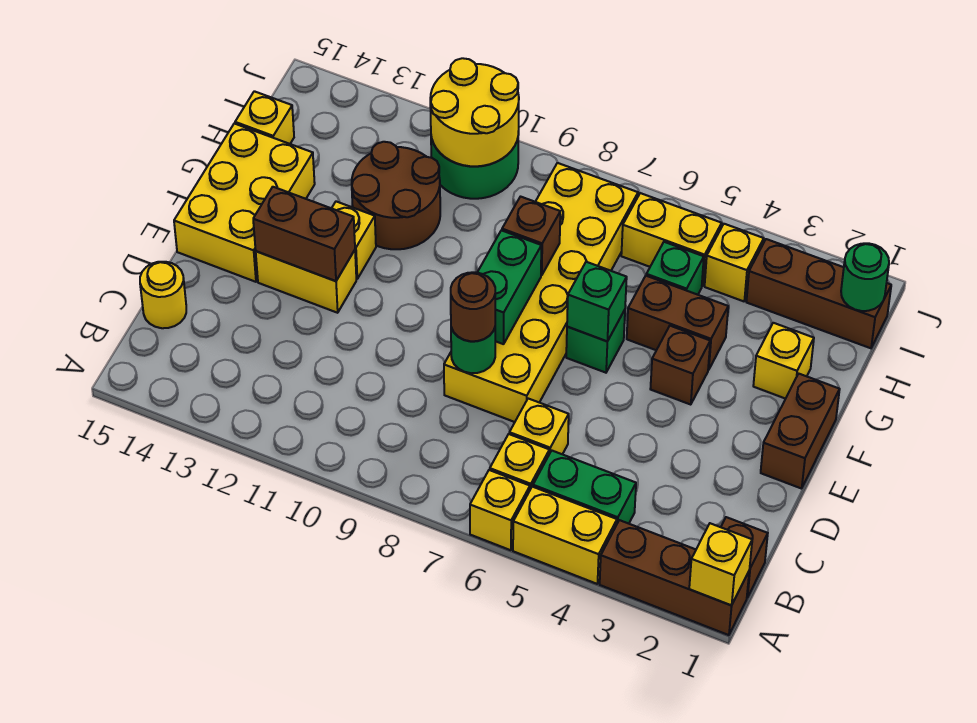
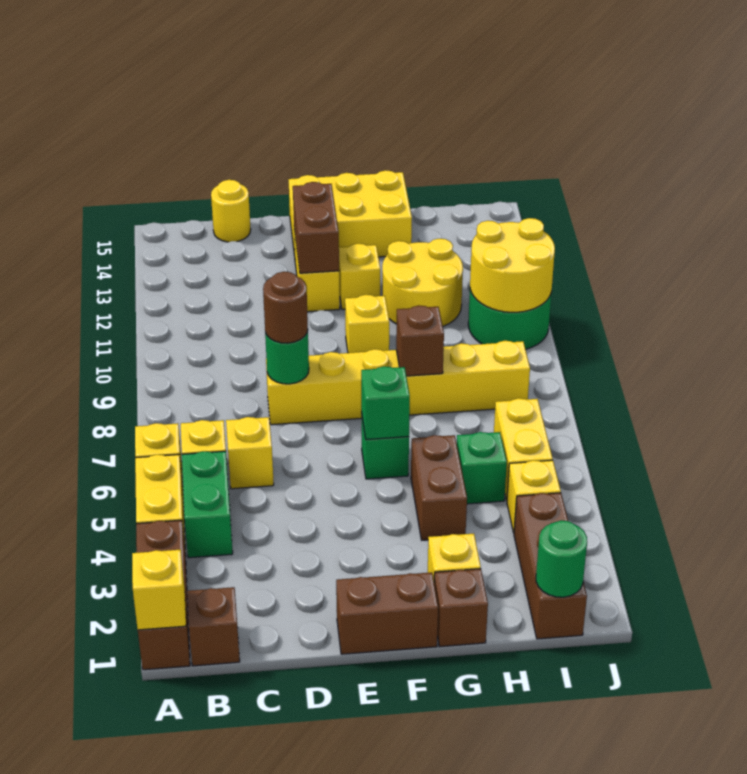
yellow brick D7:I8 level 1 -> yellow brick D8:I8 level 1
green brick E8:F8 level 2 -> none
brown brick F4 level 1 -> brown brick G1 level 1
brown round brick G11:H12 level 1 -> yellow round brick G11:H12 level 1
yellow brick H15 level 1 -> yellow brick F10 level 1

